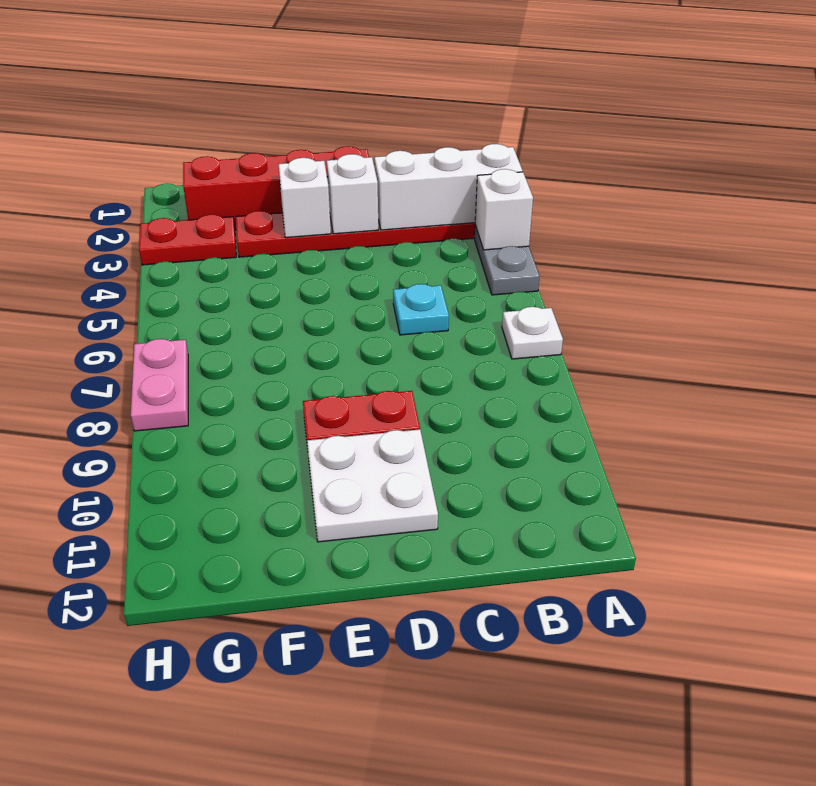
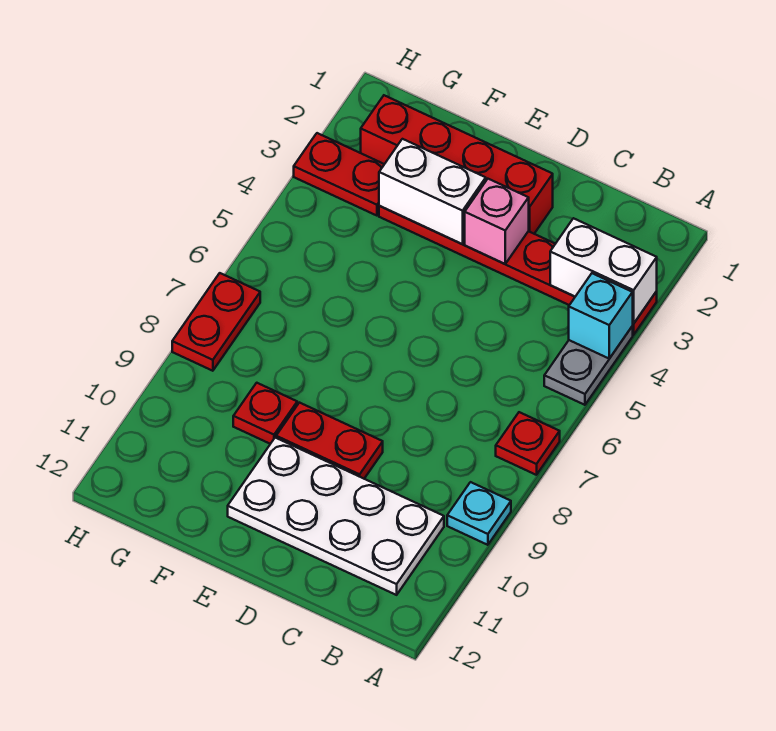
white brick A3:C3 level 2 -> white brick A3:B3 level 2
white brick A4 level 2 -> cyan brick A4 level 2
white plate A7 level 1 -> red plate A7 level 1
cyan plate C6 level 1 -> cyan plate A9 level 1
white brick D3 level 2 -> pink brick D3 level 2
white plate D10:E11 level 1 -> white plate B10:E11 level 1
white brick E3 level 2 -> white brick E3:F3 level 2
none -> red plate F9 level 1
pink plate H7:H8 level 1 -> red plate H7:H8 level 1

